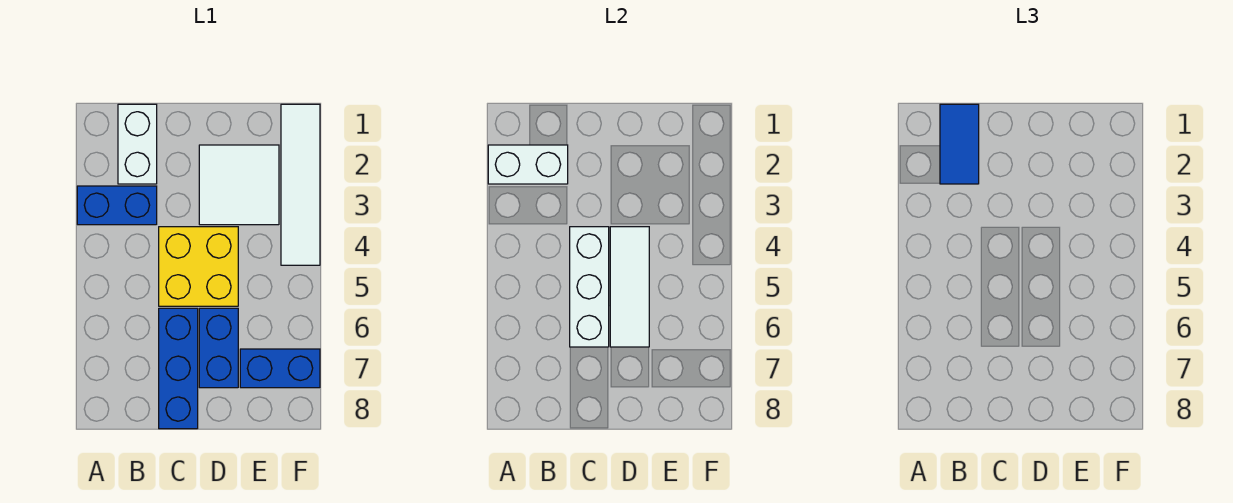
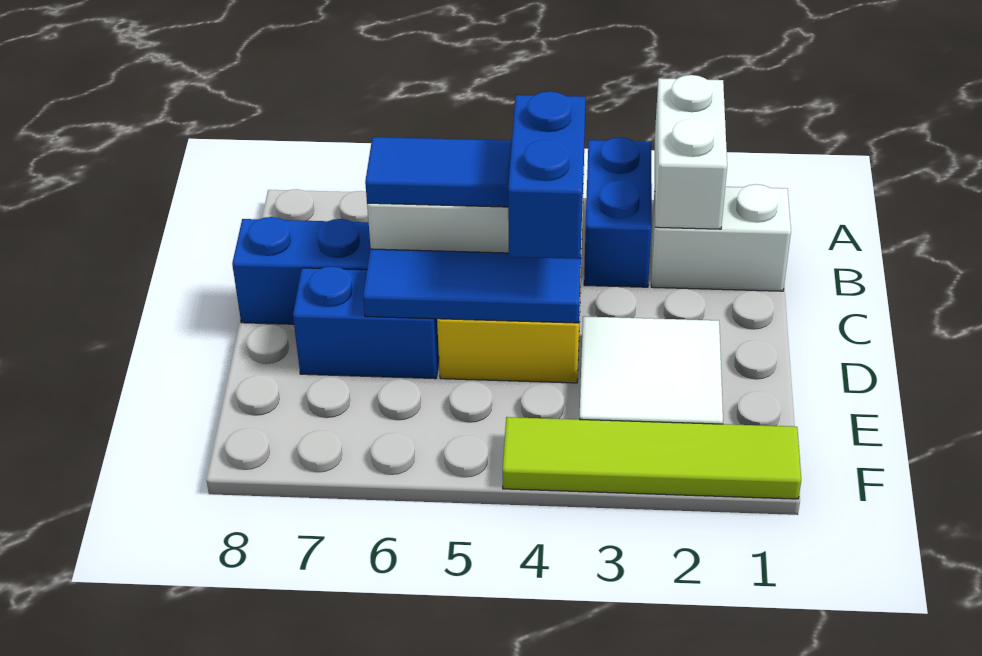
blue tile B1:B2 level 3 -> blue tile C5:C6 level 3
white tile D4:D6 level 2 -> blue tile D4:D6 level 2
blue brick E7:F7 level 1 -> blue brick C4:D4 level 3
white tile F1:F4 level 1 -> lime tile F1:F4 level 1

